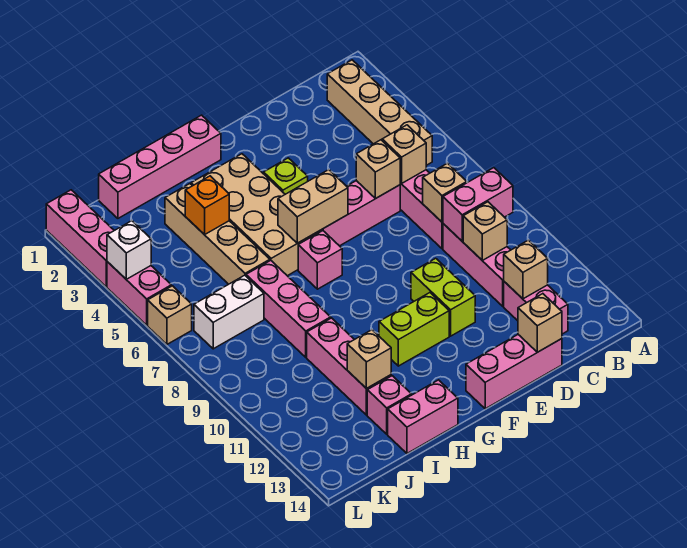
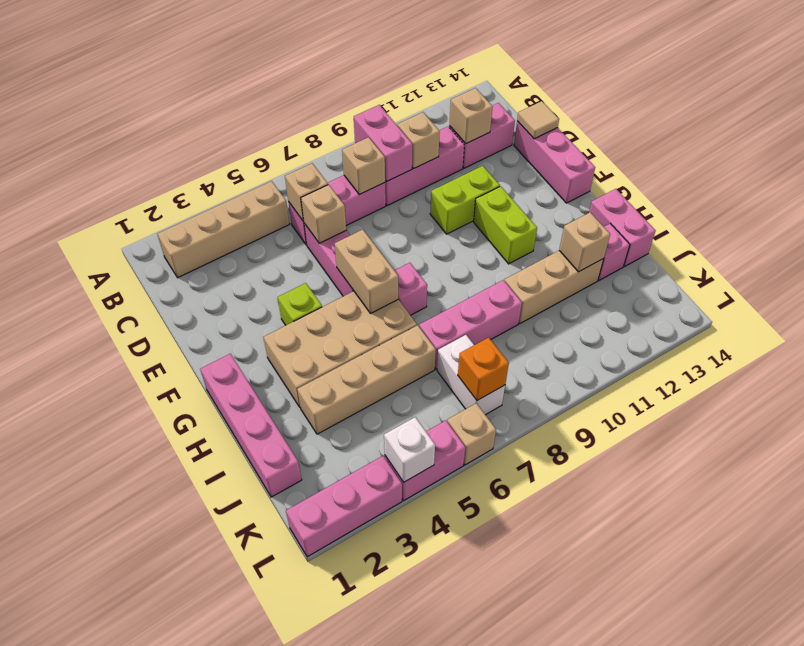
tan brick D14 level 2 -> tan tile D14 level 2
orange brick I4 level 2 -> orange brick K7 level 2
pink brick I10:I12 level 1 -> tan brick I10:I12 level 1

